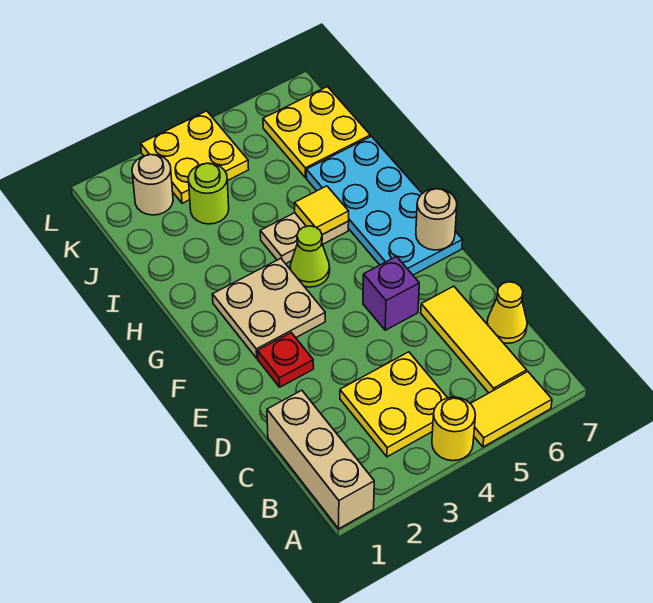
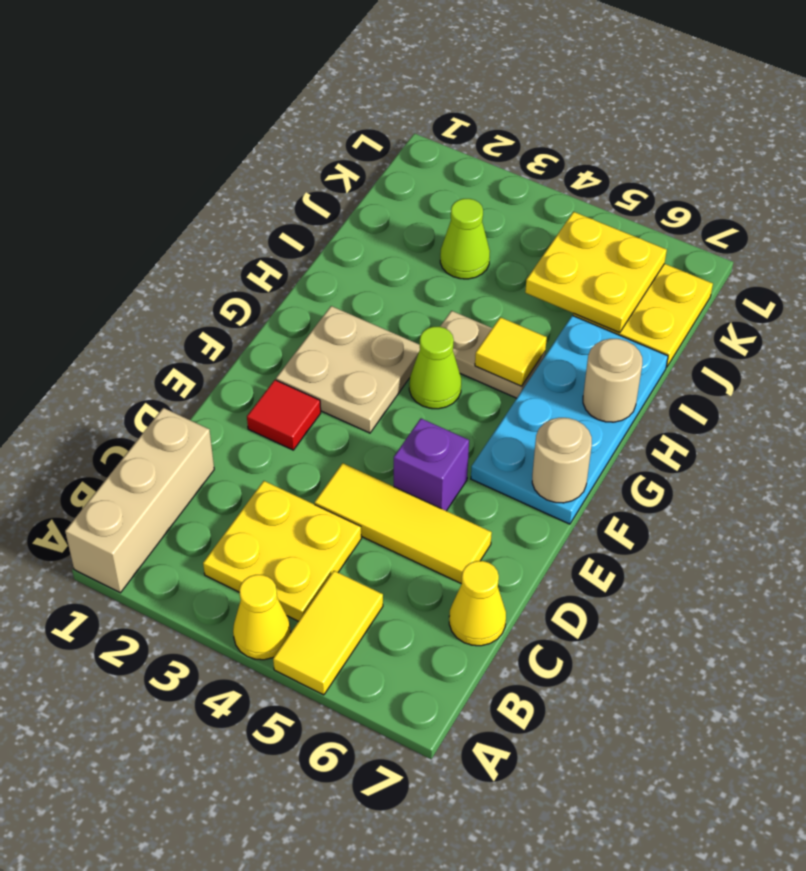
yellow round brick A4 level 1 -> yellow cone A4 level 1
yellow tile A5:A6 level 1 -> yellow tile A5:B5 level 1
yellow tile B6:D6 level 1 -> yellow tile D4:D6 level 1
red plate E2 level 1 -> red tile E2 level 1
lime round brick J3 level 1 -> lime cone J3 level 1
tan round brick K2 level 1 -> tan round brick H7 level 2
yellow plate K3:L4 level 1 -> yellow plate J5:K6 level 2

